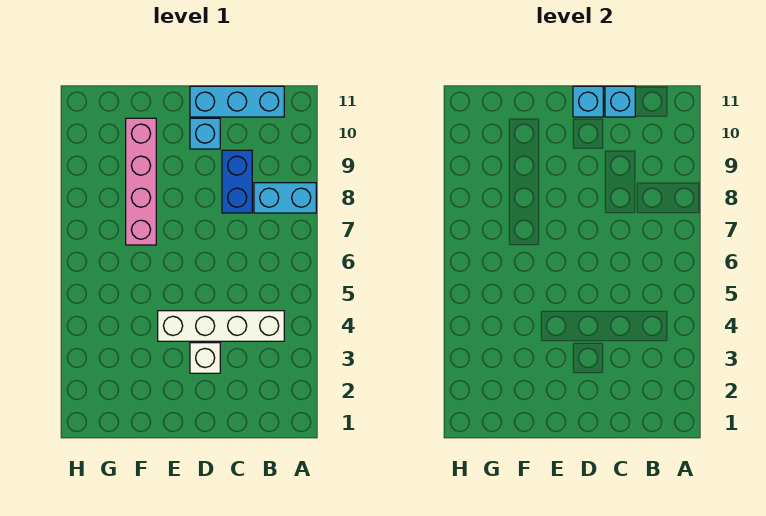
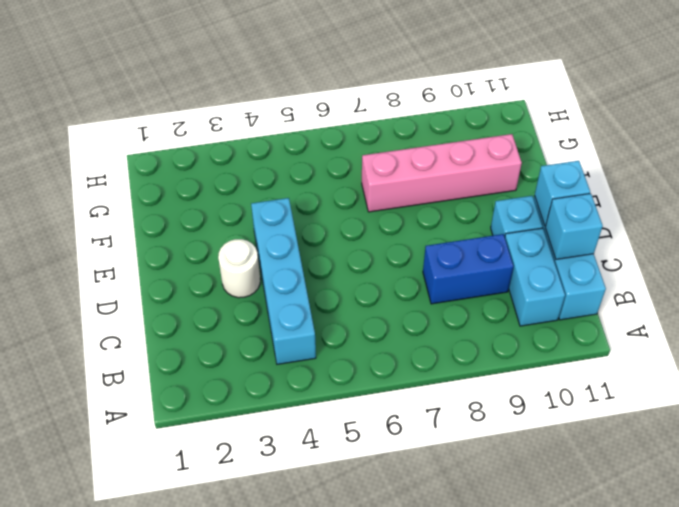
cyan brick A8:B8 level 1 -> cyan brick B10:C10 level 1
white brick B4:E4 level 1 -> cyan brick B4:E4 level 1
white brick D3 level 1 -> white round brick D3 level 1

